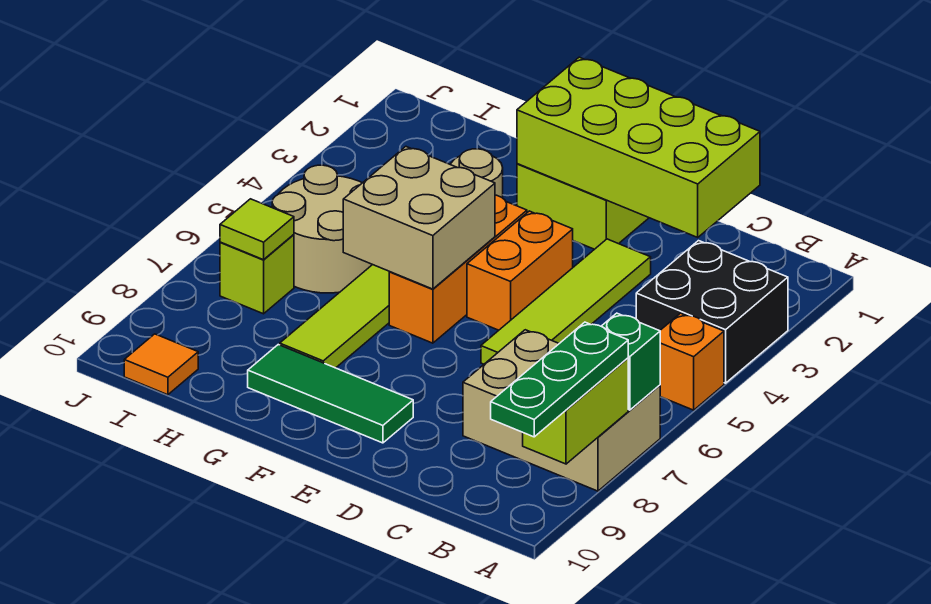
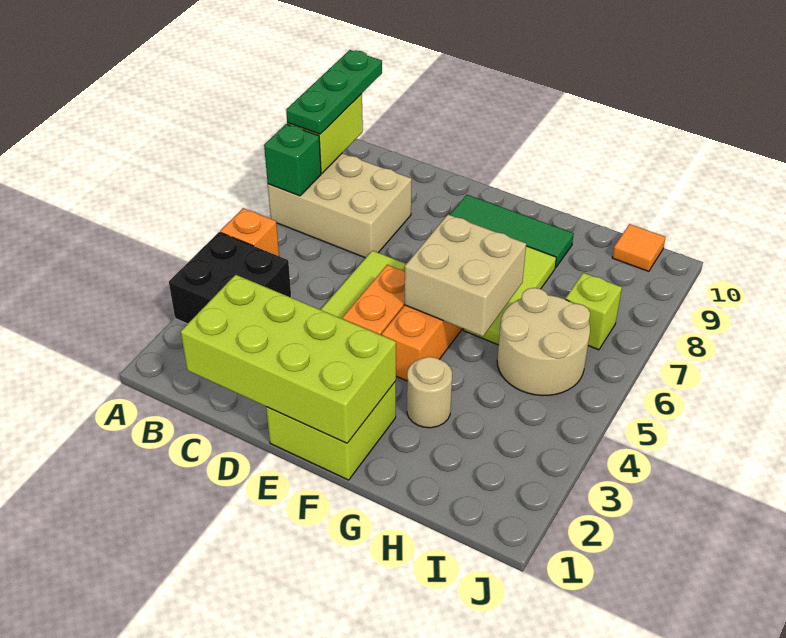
lime tile I7 level 2 -> none

